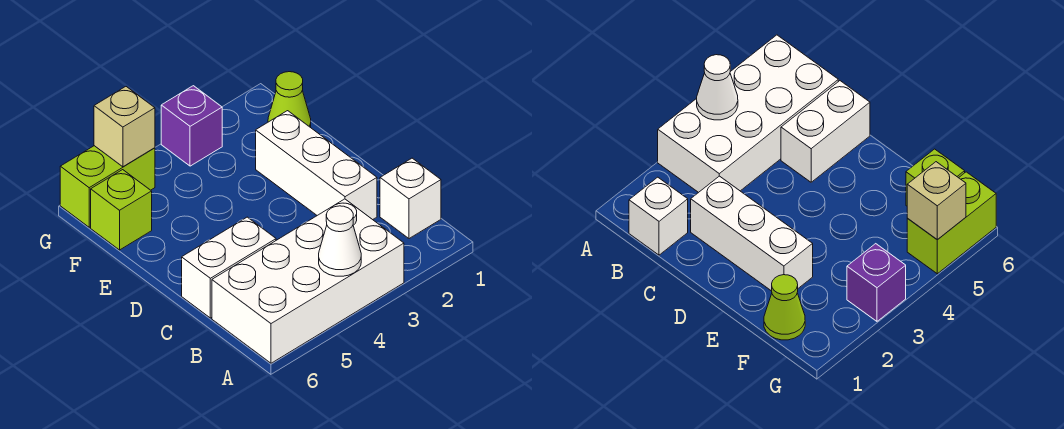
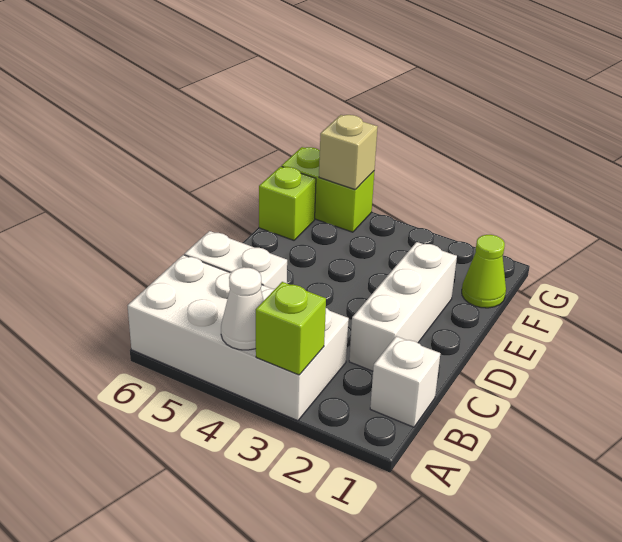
none -> lime brick A3 level 2
purple brick G3 level 1 -> none

